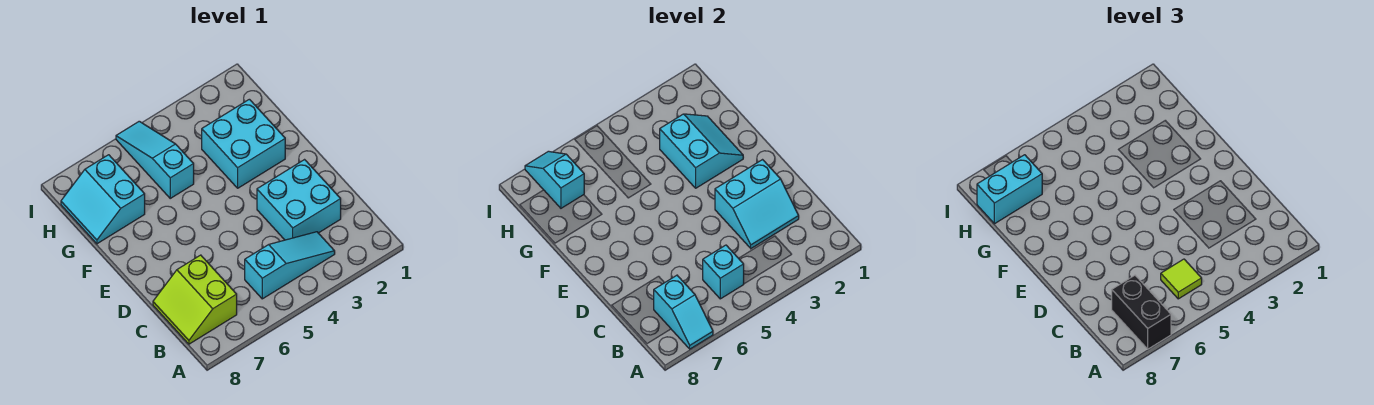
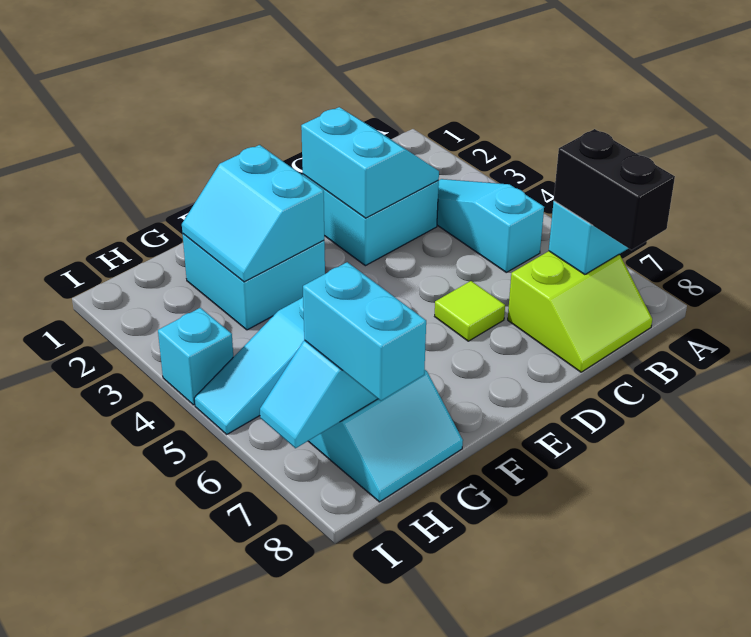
black brick A7:B7 level 3 -> black brick B7:B8 level 3
cyan brick B5 level 2 -> cyan brick I4 level 1
lime tile B5 level 3 -> lime tile D6 level 1
cyan slope F2:G3 level 2 top 3 -> cyan slope F2:G3 level 2 top F

